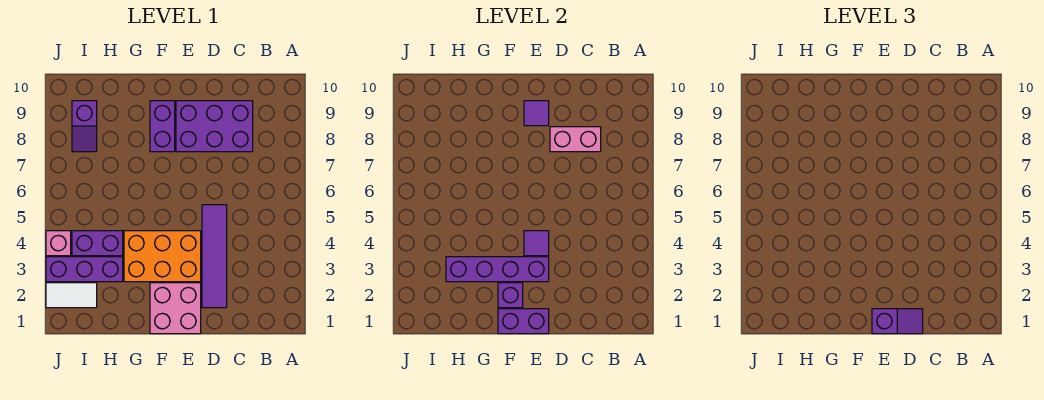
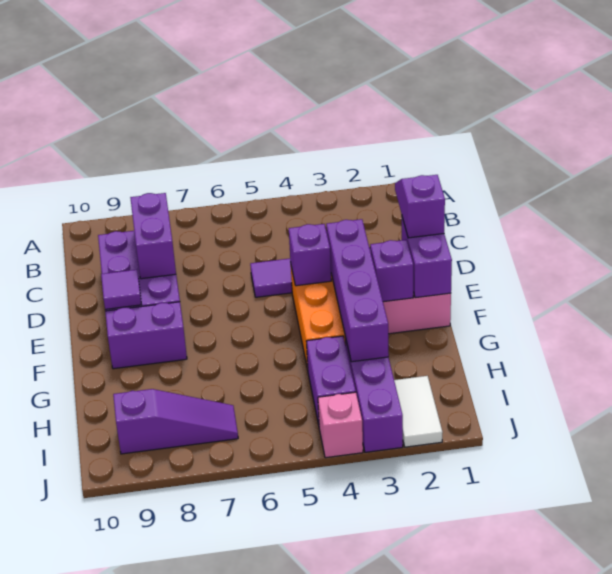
pink brick C8:D8 level 2 -> purple brick C8:D8 level 2
purple tile E4 level 2 -> purple brick E4 level 2
purple slope I8:I9 level 1 top 9 -> purple slope I7:I9 level 1 top 9

